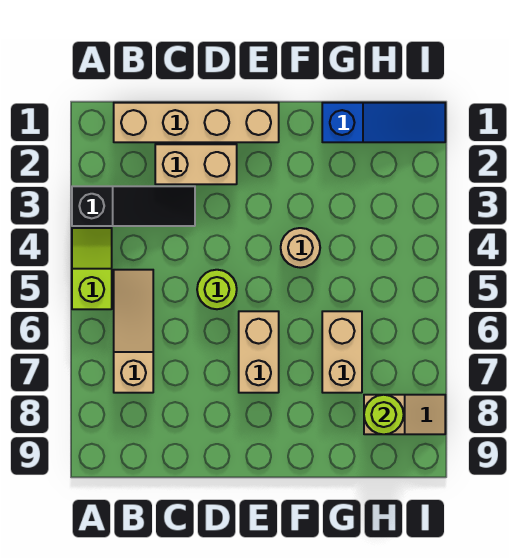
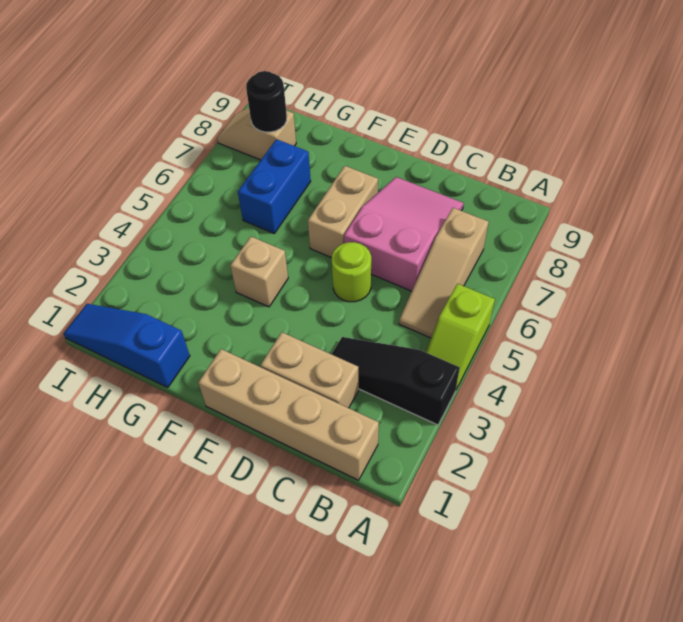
none -> pink slope C6:D8 level 1 top 6
tan round brick F4 level 1 -> tan brick F4 level 1
tan brick G6:G7 level 1 -> blue brick G6:G7 level 1
lime round brick H8 level 2 -> black round brick H8 level 2

